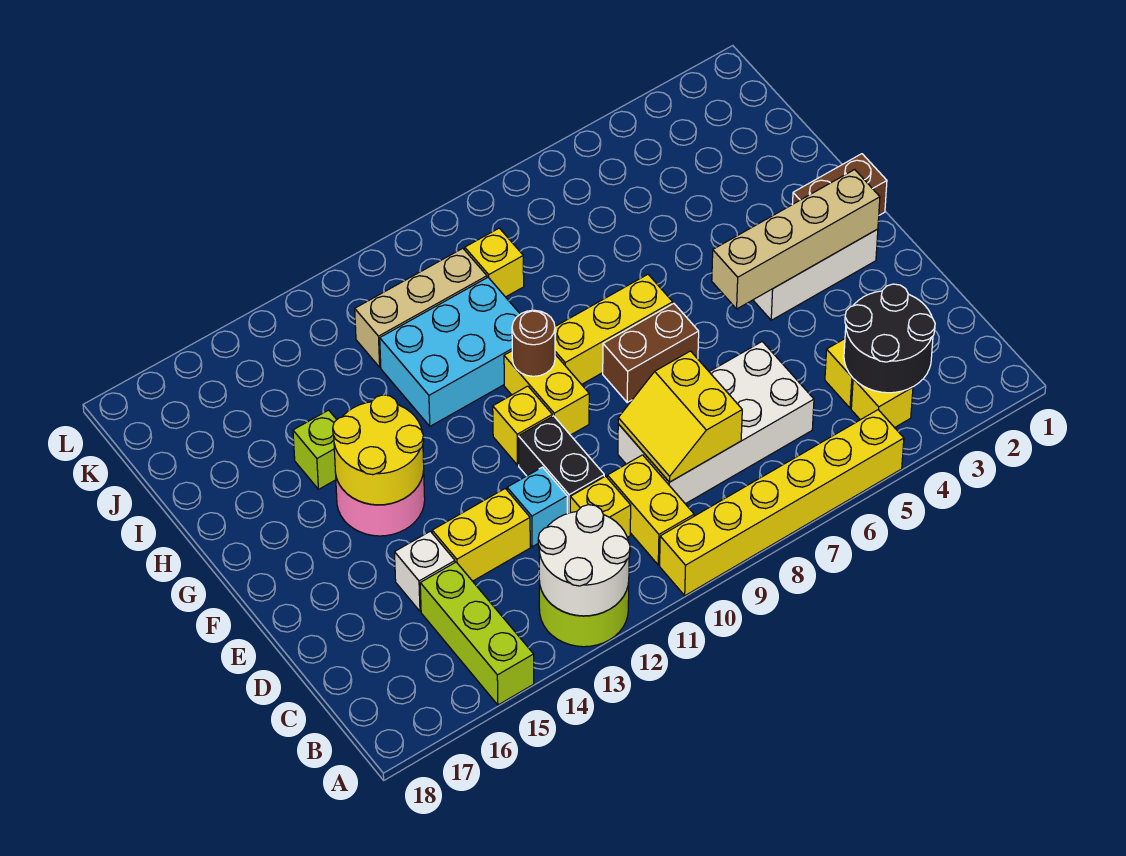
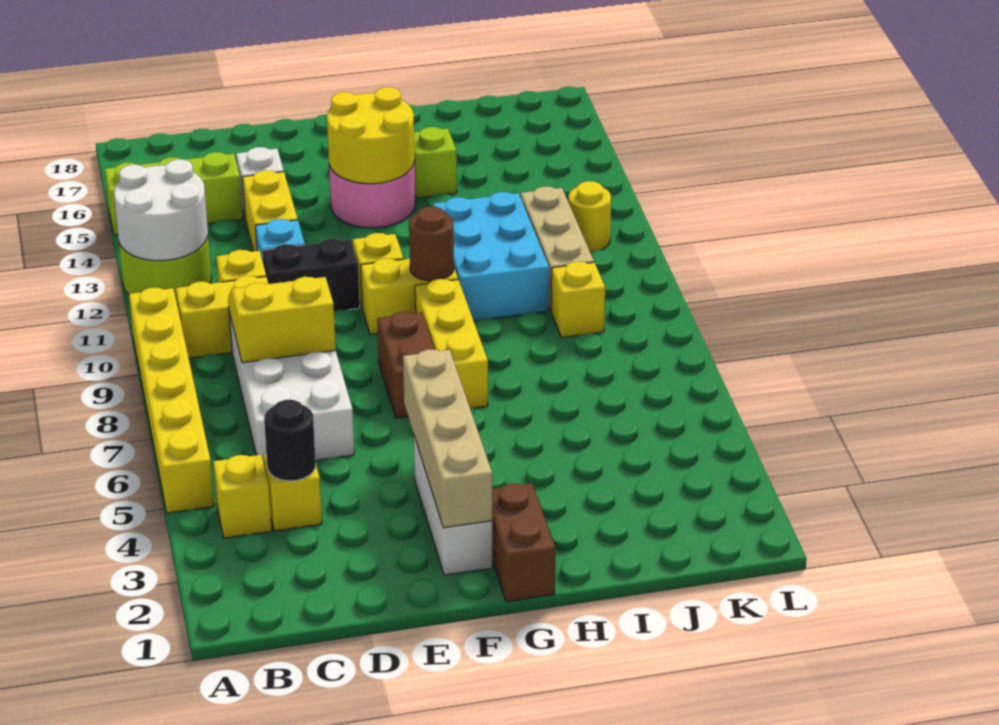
black round brick B3:C4 level 2 -> black round brick C4 level 2
none -> yellow round brick K12 level 1

